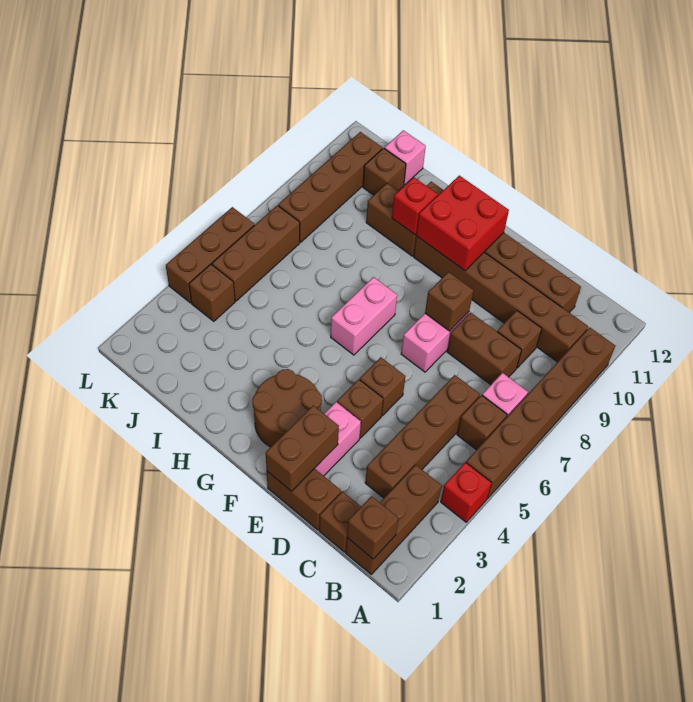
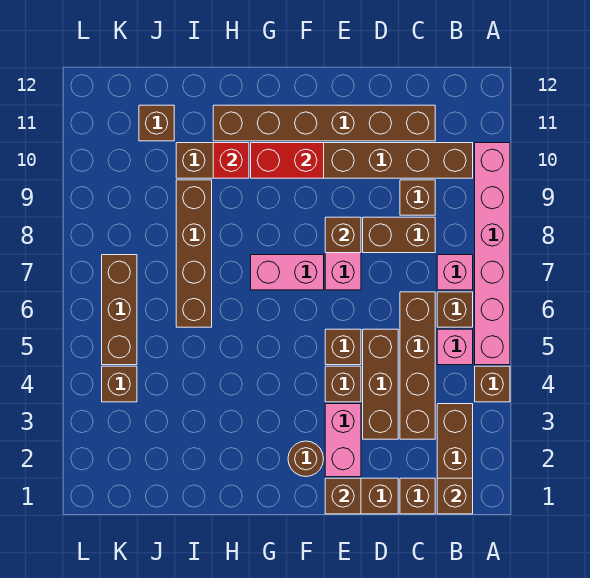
red brick A4 level 1 -> brown brick A4 level 1
brown brick A5:A10 level 1 -> pink brick A5:A10 level 1
brown brick E1:E2 level 2 -> brown brick E1 level 2
brown round brick F2:G3 level 1 -> brown round brick F2 level 1
red brick F10:G11 level 2 -> red brick F10:G10 level 2
pink brick G6:G7 level 1 -> pink brick F7:G7 level 1
pink brick J12 level 1 -> pink brick B5 level 1
brown brick K8:K11 level 1 -> brown brick I6:I9 level 1
brown brick L4:L6 level 1 -> brown brick D3:D5 level 1

